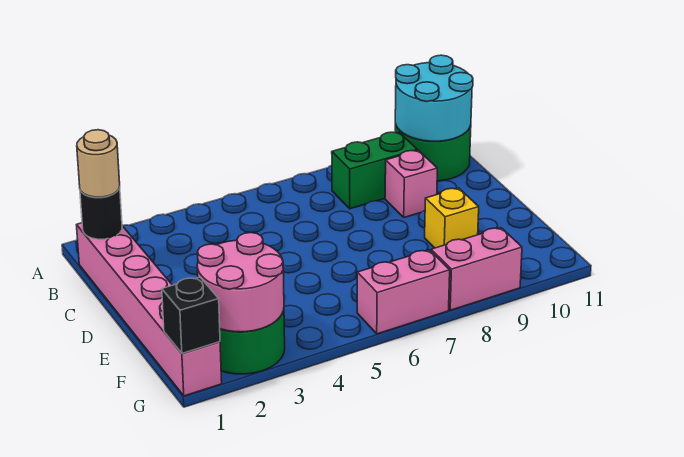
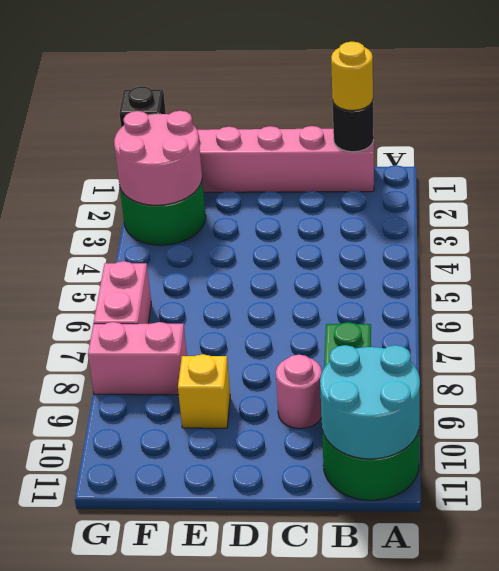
tan round brick B1 level 3 -> yellow round brick B1 level 3
pink brick C9 level 1 -> pink round brick C9 level 1
pink brick G8:G9 level 1 -> pink brick F8:G8 level 1

